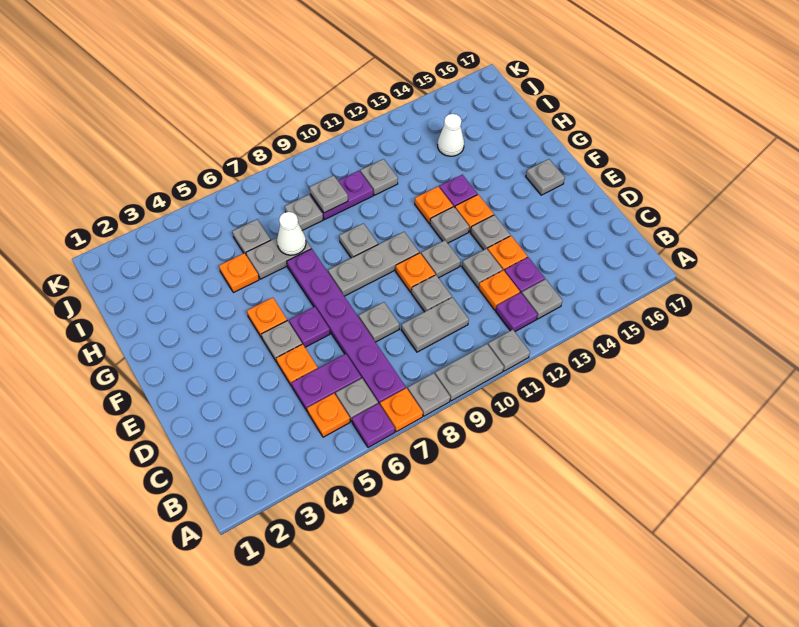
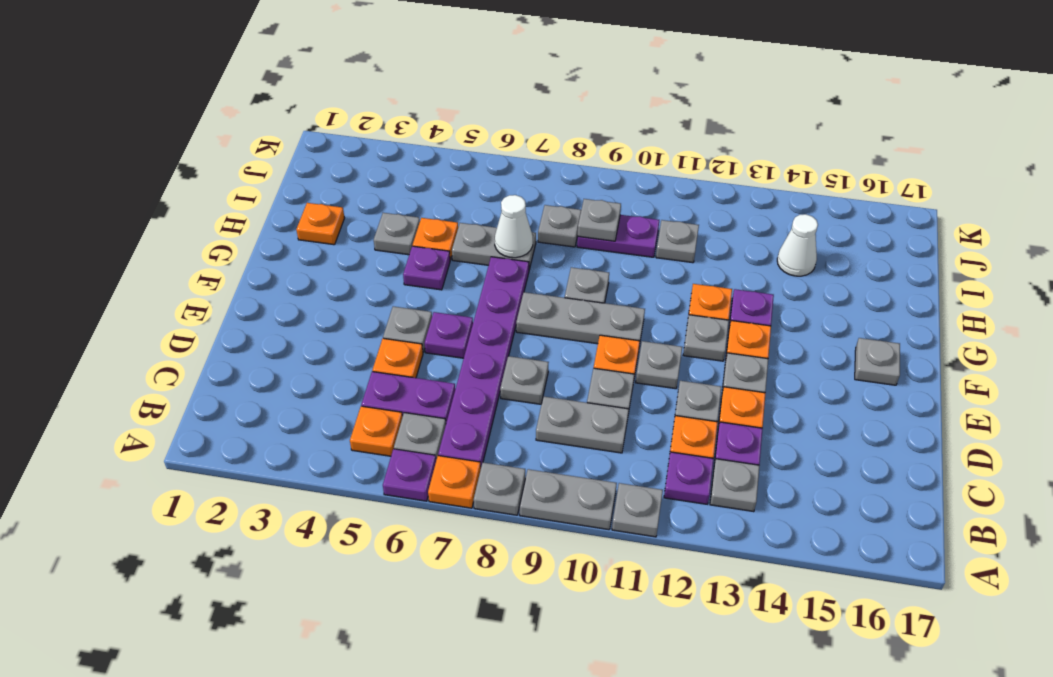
orange plate F5 level 1 -> orange plate H2 level 1
none -> purple plate G5 level 1
grey plate I6 level 1 -> grey plate H4 level 1

